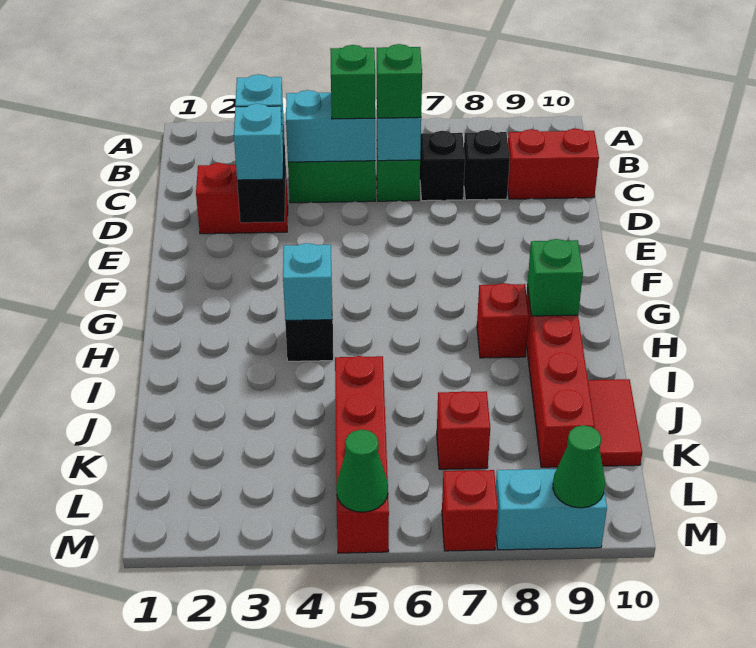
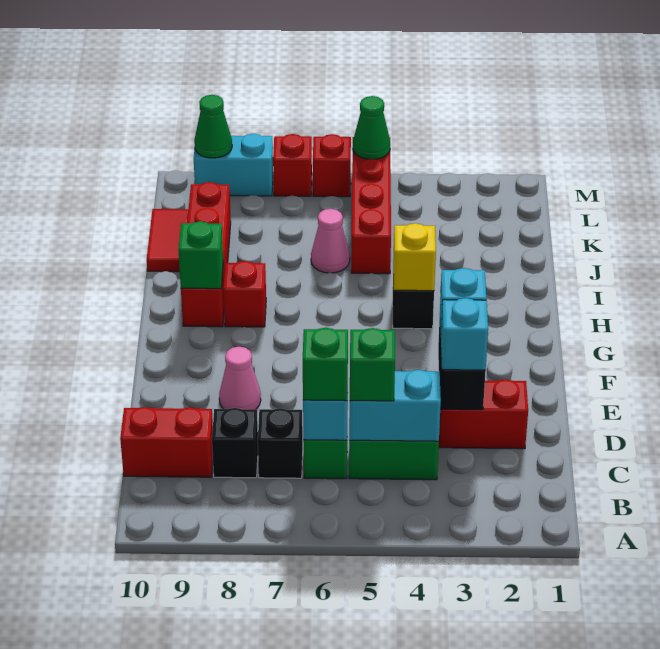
none -> pink cone E8 level 1
cyan brick H4 level 2 -> yellow brick H4 level 2
none -> pink cone J6 level 1
red brick K7 level 1 -> red brick M6 level 1

